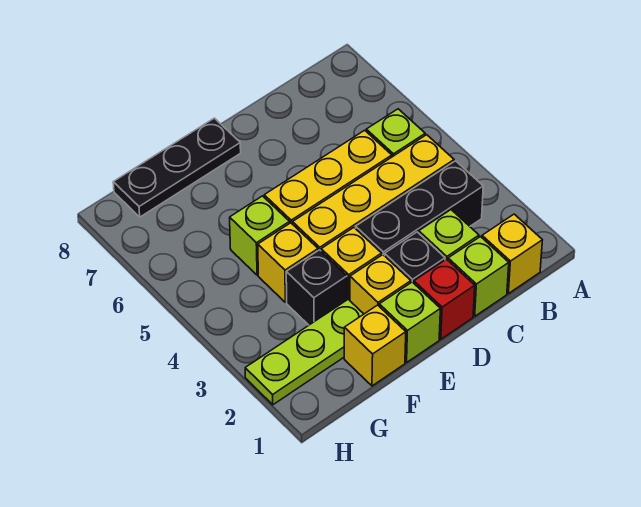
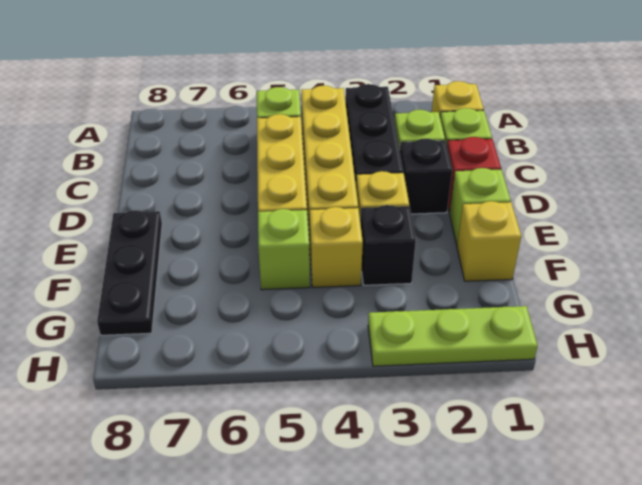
yellow brick E2 level 1 -> none
lime plate F2:H2 level 1 -> lime plate H1:H3 level 1

